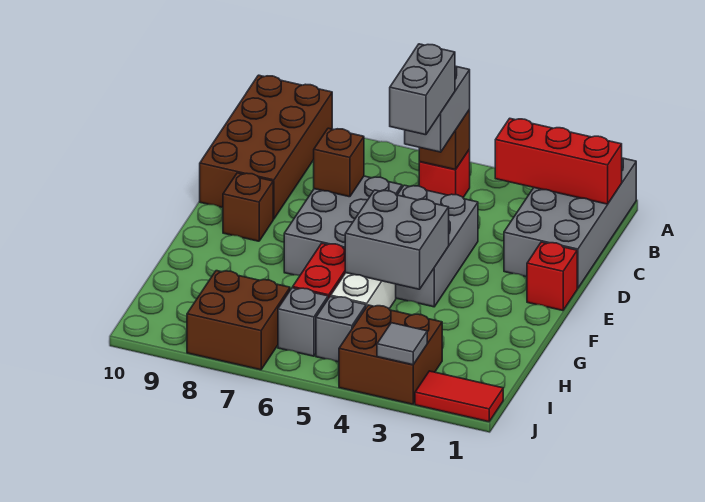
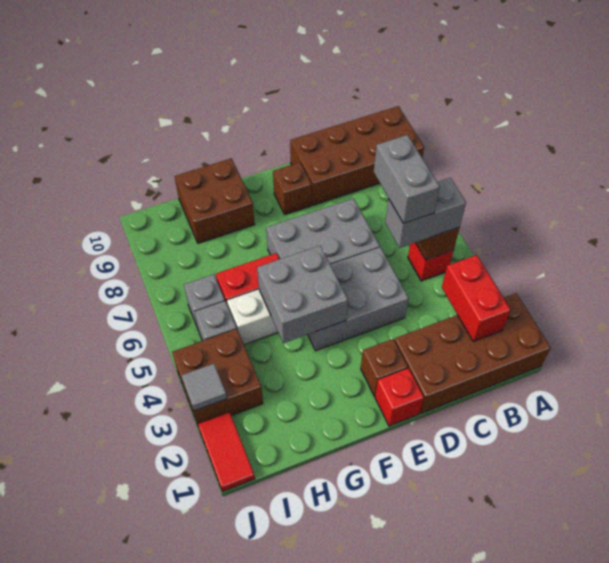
grey brick A1:D2 level 1 -> brown brick A1:D2 level 1
red brick B1:B3 level 2 -> red brick B2:B3 level 2
grey brick C5:D5 level 4 -> grey brick C5:C6 level 4
brown brick D7 level 2 -> brown brick E2 level 1
brown brick I7:J8 level 1 -> brown brick G9:H10 level 1

